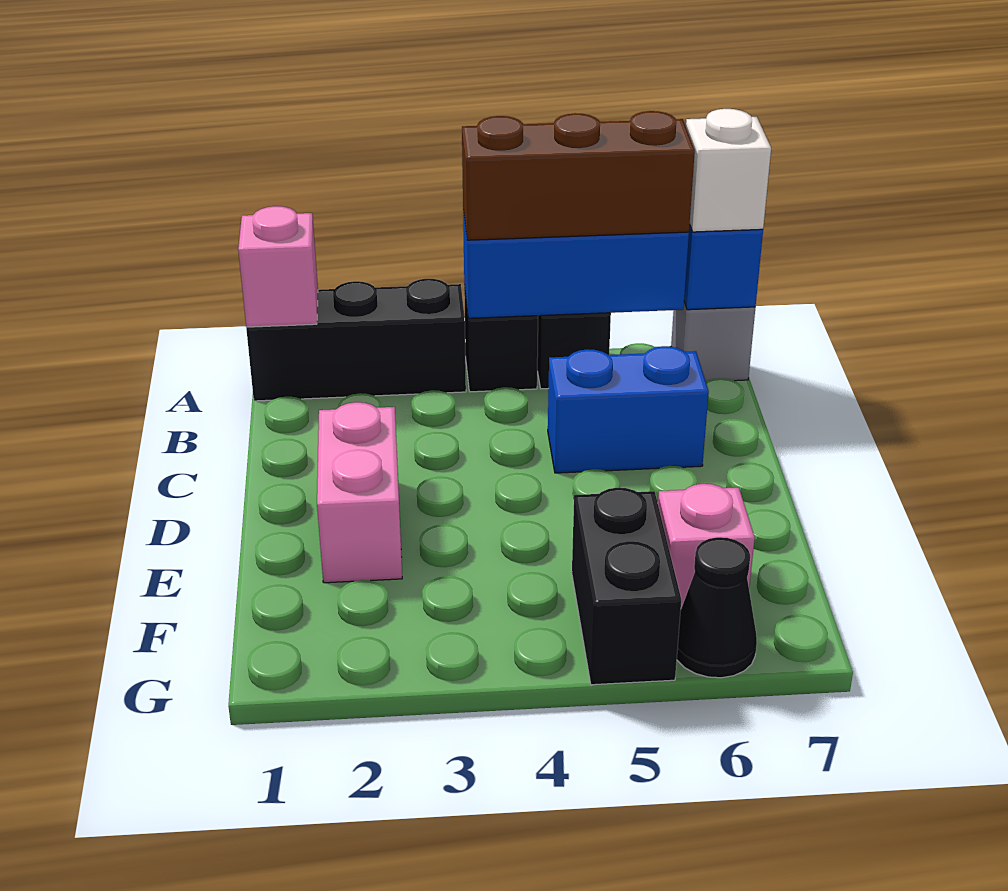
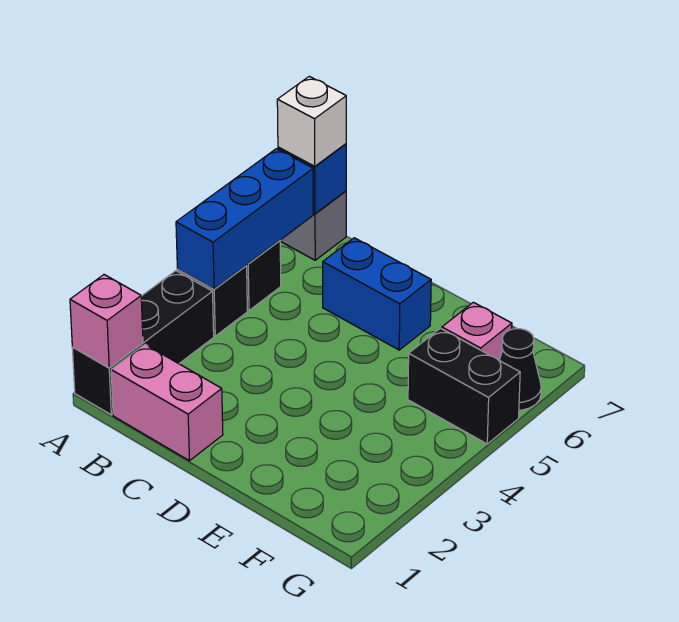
brown brick A4:A6 level 3 -> none
blue brick C5:C6 level 1 -> blue brick C6:D6 level 1
pink brick D2:E2 level 1 -> pink brick B1:C1 level 1

